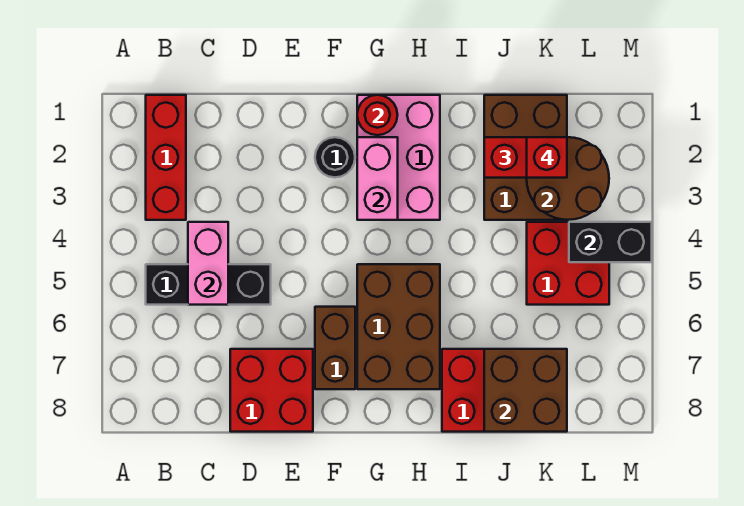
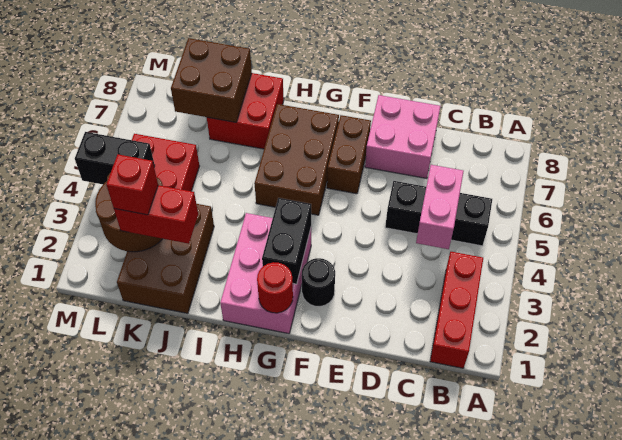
red brick D7:E8 level 1 -> pink brick D7:E8 level 1
pink brick G2:G3 level 2 -> black brick G2:G3 level 2

